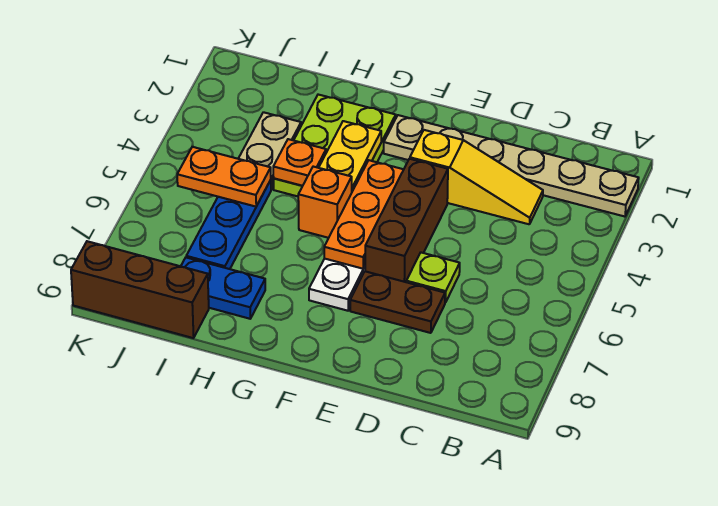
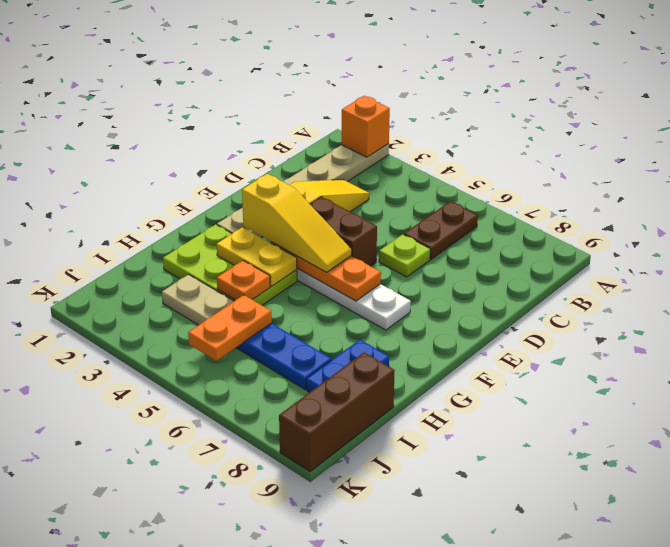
brown plate D7:E7 level 1 -> brown plate B6:C6 level 1
brown brick E4:E6 level 1 -> brown brick E4:E5 level 1
none -> yellow slope F3:F5 level 3 top 3
orange brick G5 level 1 -> orange brick A2 level 2

